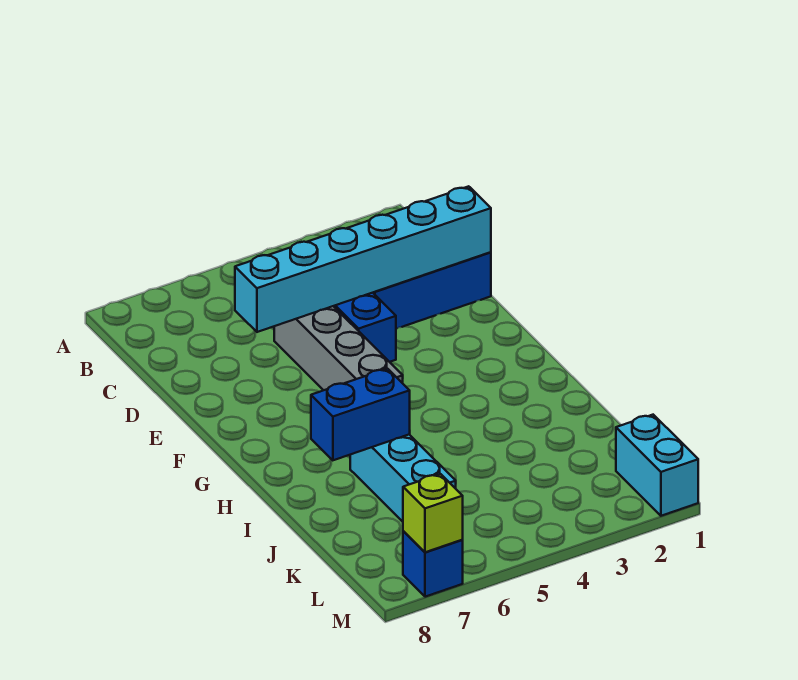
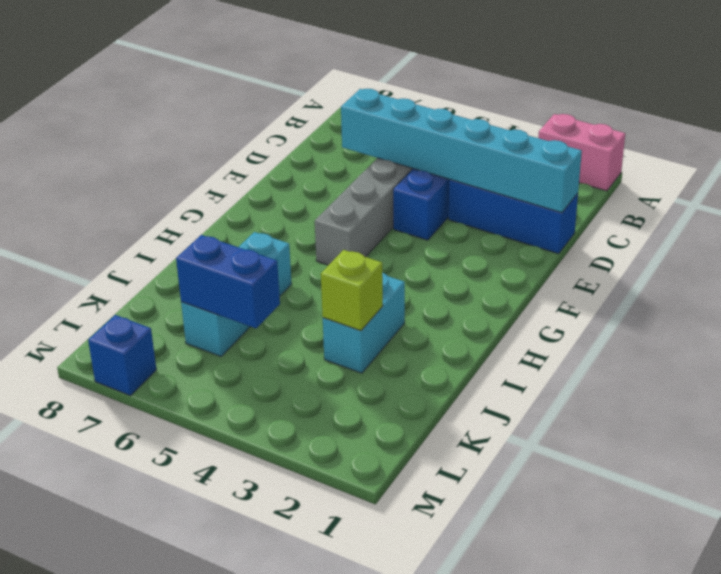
none -> pink brick A1:A2 level 1
blue brick I6:I7 level 2 -> blue brick K5:K6 level 2
cyan brick L1:M1 level 1 -> cyan brick I3:J3 level 1
lime brick M7 level 2 -> lime brick J3 level 2

